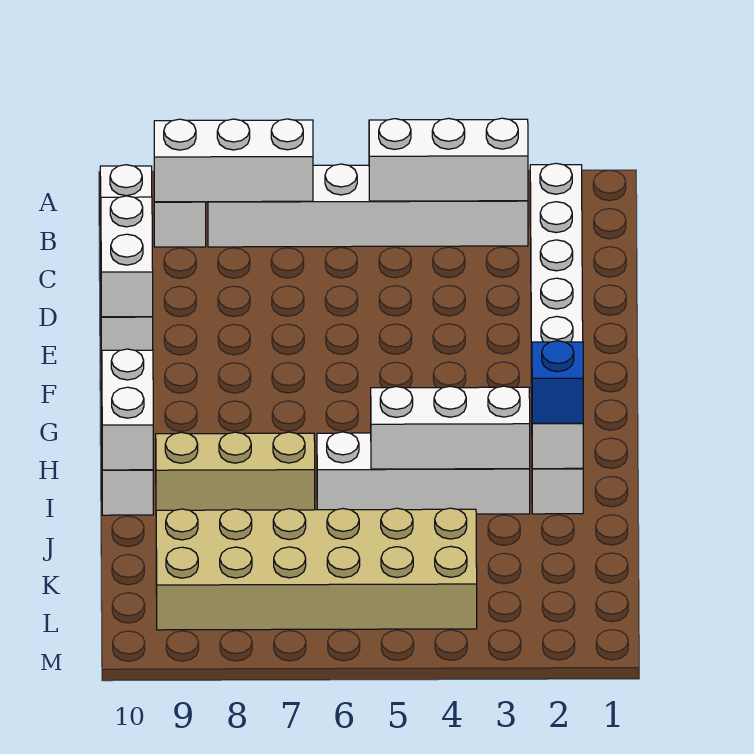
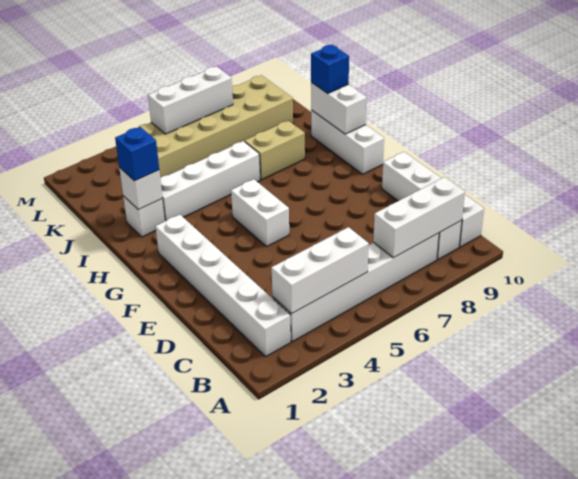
white brick D10:E10 level 2 -> white brick F5:G5 level 1
white brick I3:I5 level 2 -> white brick L5:L7 level 2
tan brick I7:I9 level 1 -> tan brick I7:I8 level 1
none -> blue brick I10 level 3

